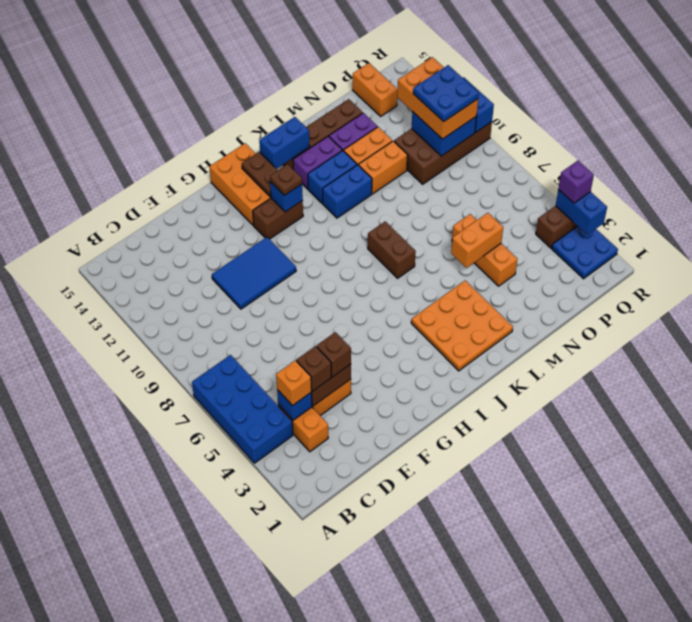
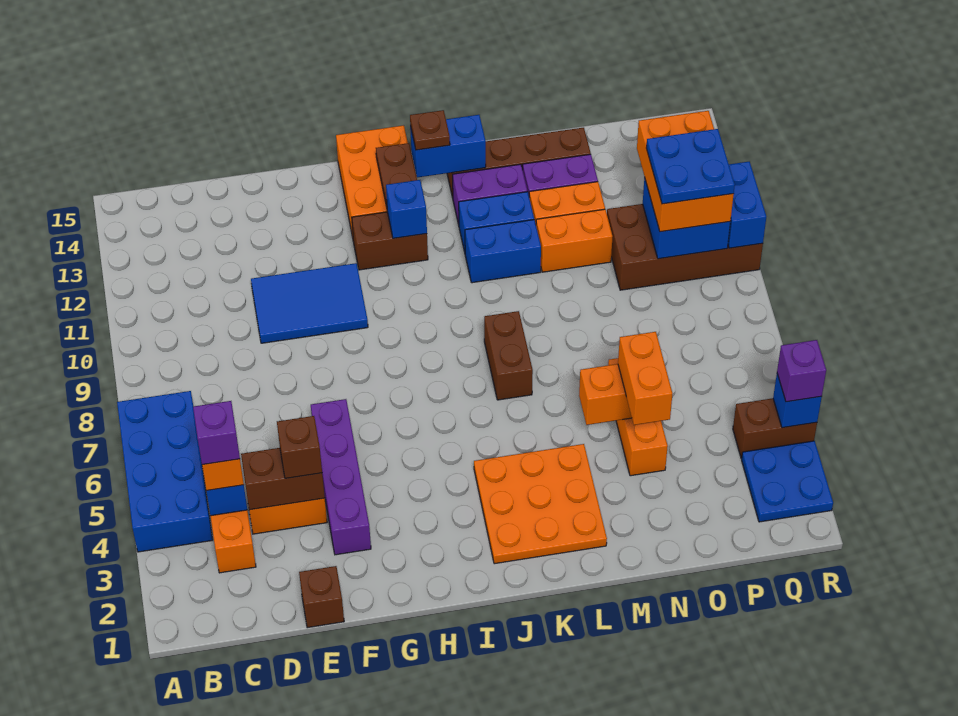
none -> purple brick C4 level 4
brown brick D4 level 3 -> brown brick E1 level 1
none -> purple brick F3:F6 level 1
brown plate I12 level 3 -> brown plate J14 level 3
orange brick P14:P15 level 1 -> orange brick N4:N5 level 3
blue brick R3:R4 level 2 -> blue brick R4 level 2

